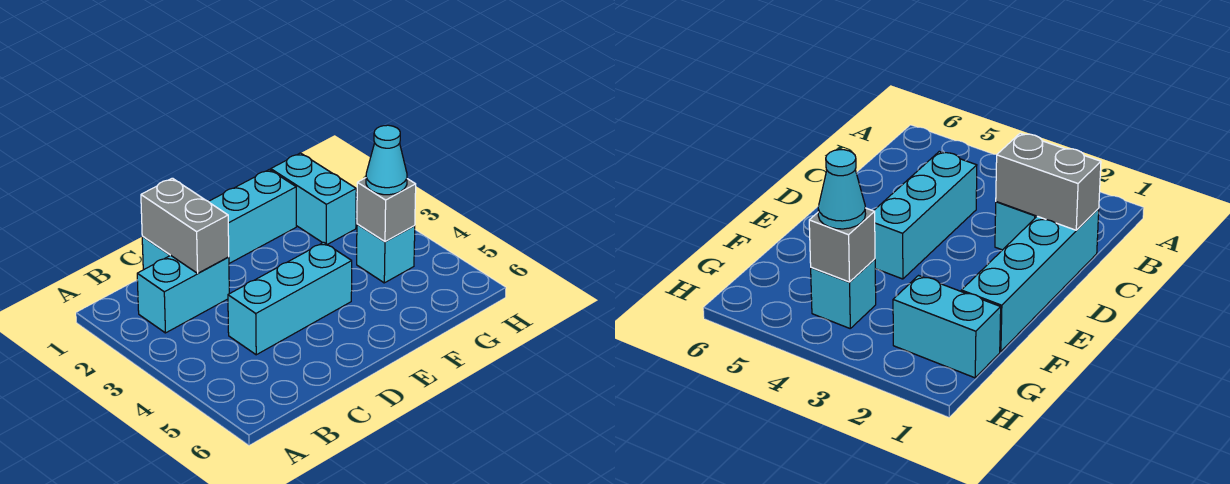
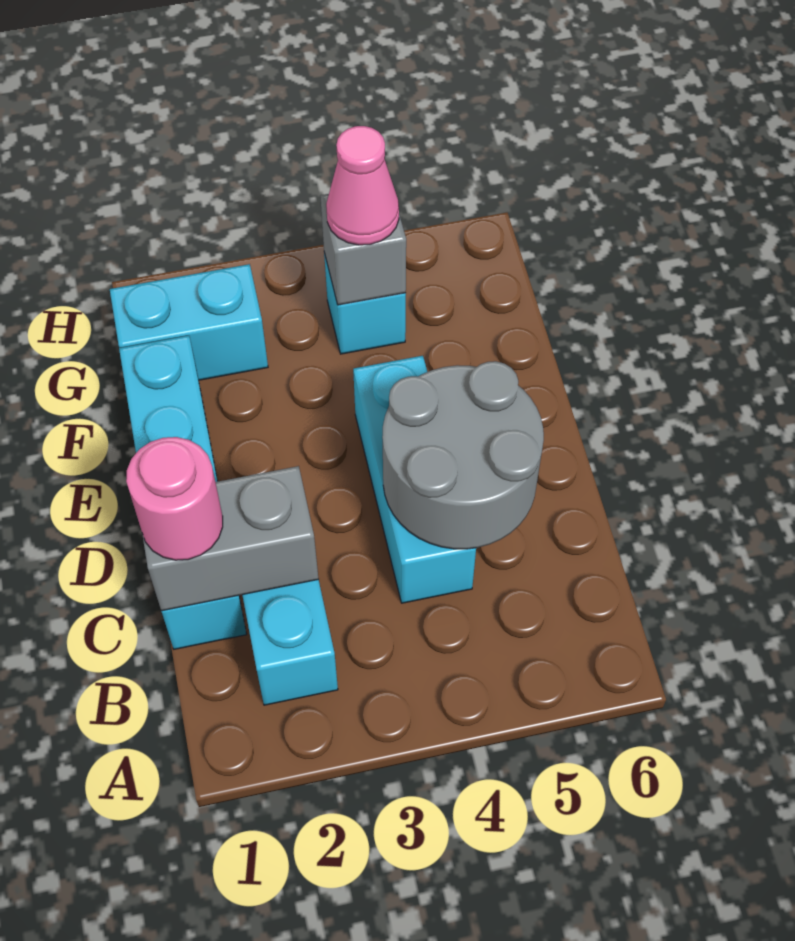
none -> pink round brick C1 level 3
none -> grey round brick C4:D5 level 2
cyan cone G4 level 3 -> pink cone G4 level 3

